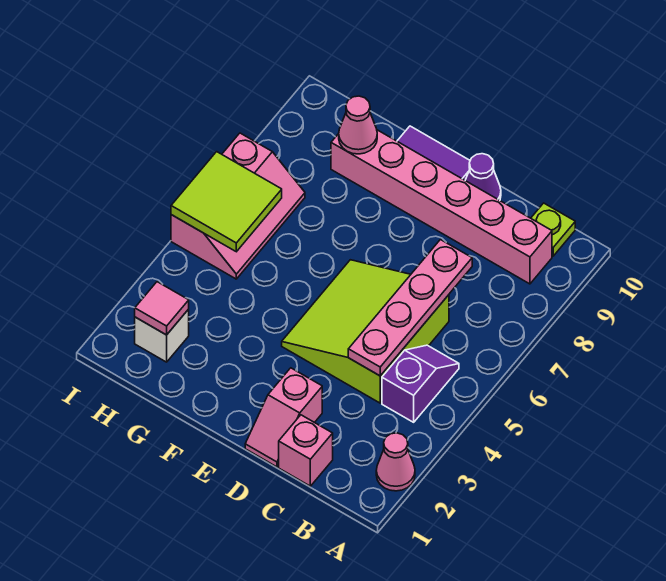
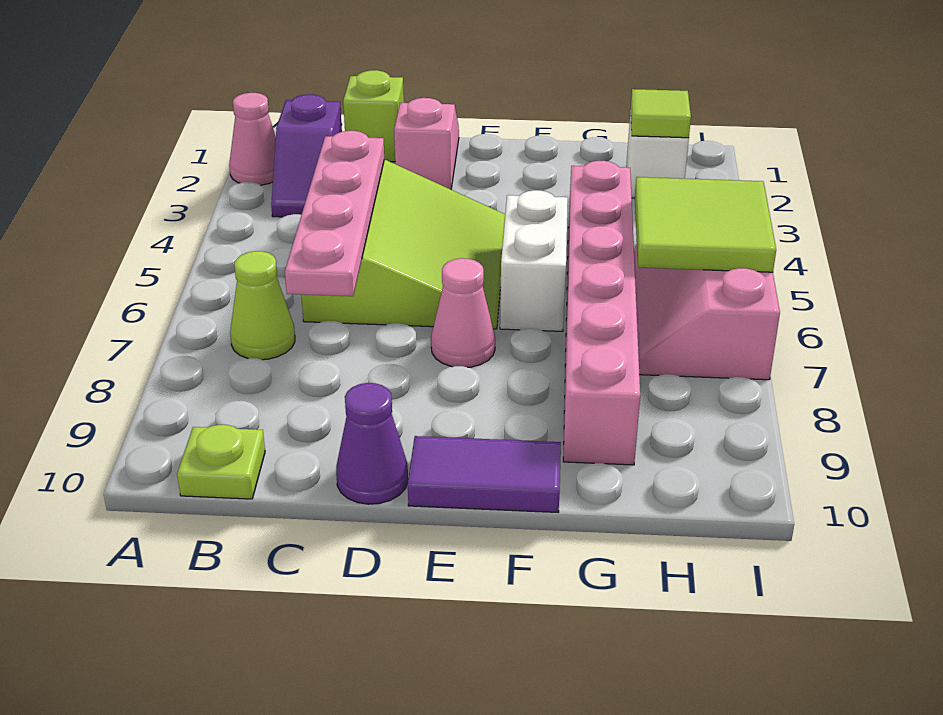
purple slope B4:B5 level 1 top 4 -> purple slope B2:B3 level 1 top 2
none -> lime cone B7 level 1
pink brick B9:G9 level 1 -> pink brick G4:G9 level 1
pink brick C1 level 1 -> lime brick C1 level 1
none -> white brick F5:F6 level 1
pink cone G9 level 2 -> pink cone E7 level 1
pink tile H2 level 2 -> lime tile H2 level 2

